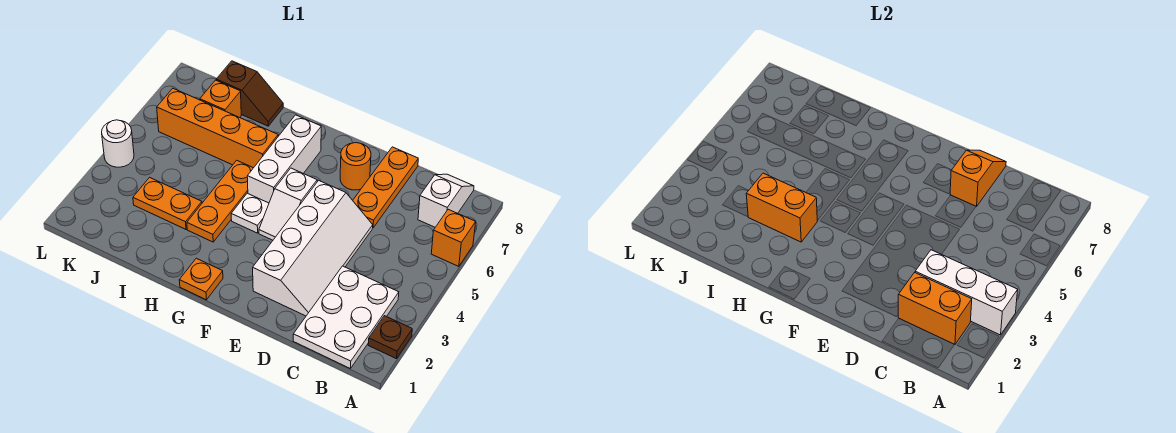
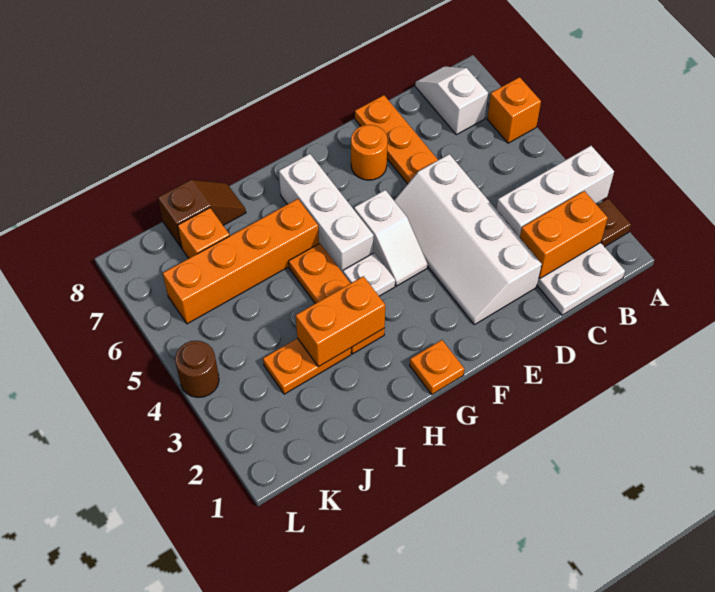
white slope D2:E5 level 1 top E -> white slope D2:E5 level 1 top D
orange slope D7:D8 level 2 top 7 -> none
white round brick L4 level 1 -> brown round brick L4 level 1

